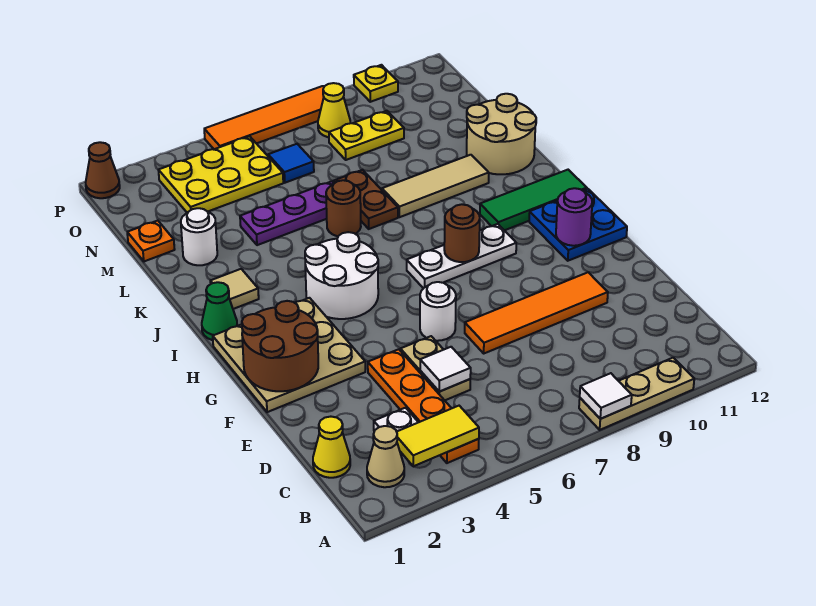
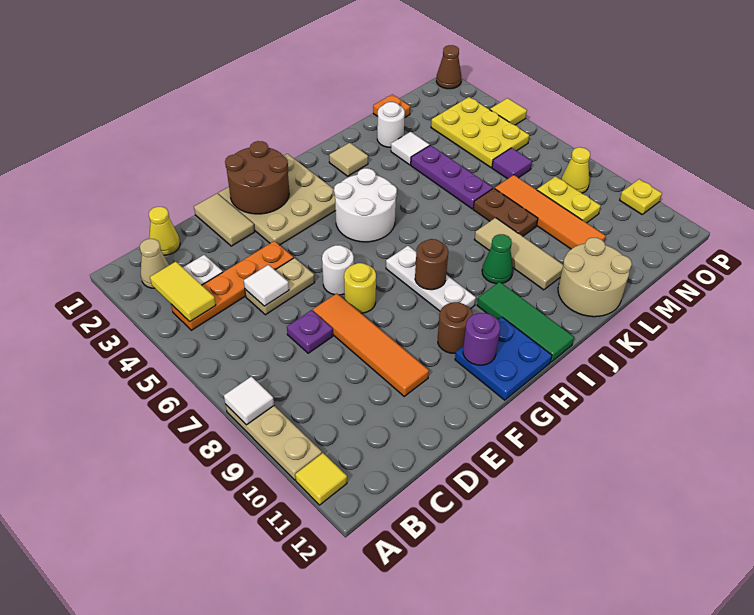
none -> yellow tile A11 level 1
none -> purple plate D7 level 1
none -> tan tile E1:E2 level 1
none -> yellow round brick F7 level 1
green cone I1 level 1 -> green cone J9 level 1
brown round brick K6 level 1 -> brown round brick G10 level 1
brown plate K7:L7 level 1 -> brown plate L7:L8 level 1
none -> white tile L3 level 1
blue tile N6 level 1 -> purple tile N6 level 1
none -> yellow tile P4 level 1
orange tile P5:P8 level 1 -> orange tile M7:M10 level 1

